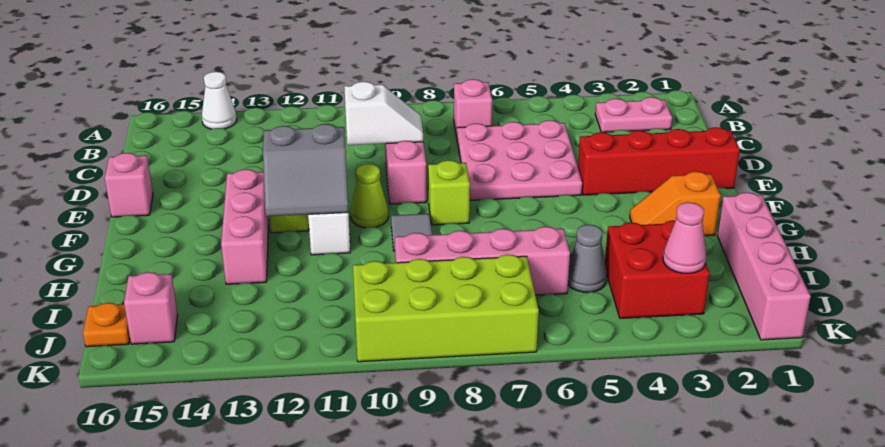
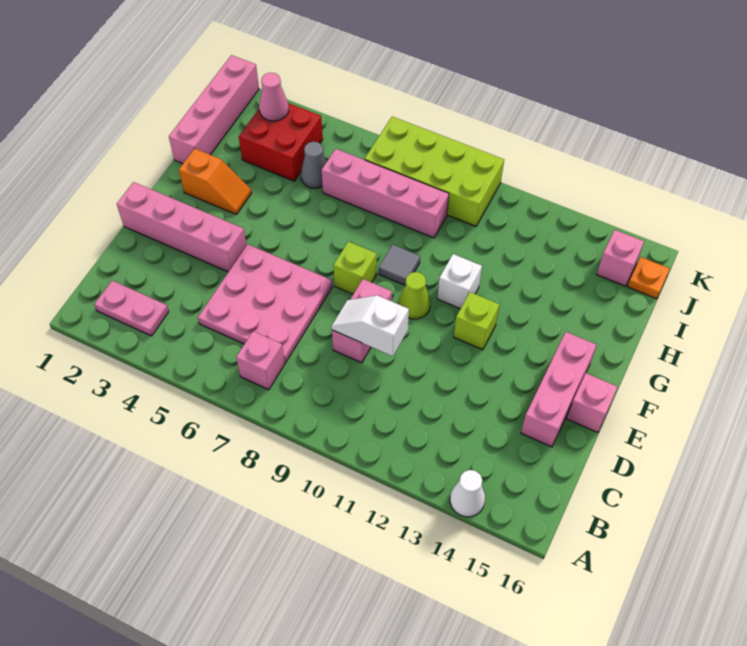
red brick E1:E4 level 1 -> pink brick E1:E4 level 1
grey slope F11:G12 level 2 top F -> none
pink brick F13:H13 level 1 -> pink brick D15:F15 level 1

